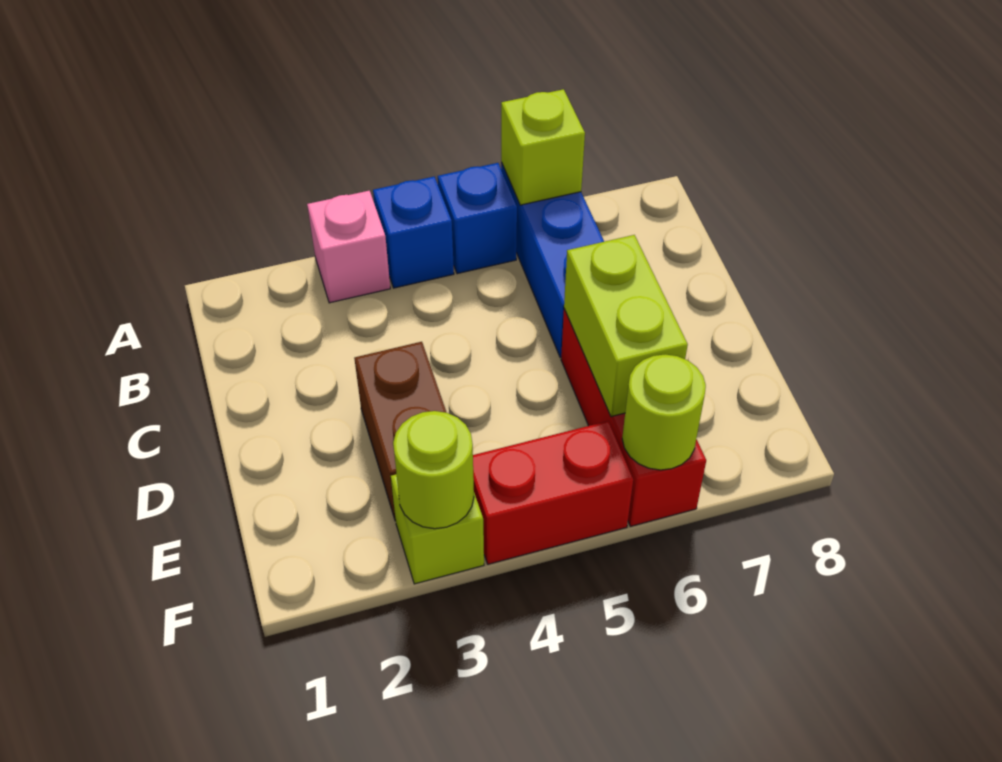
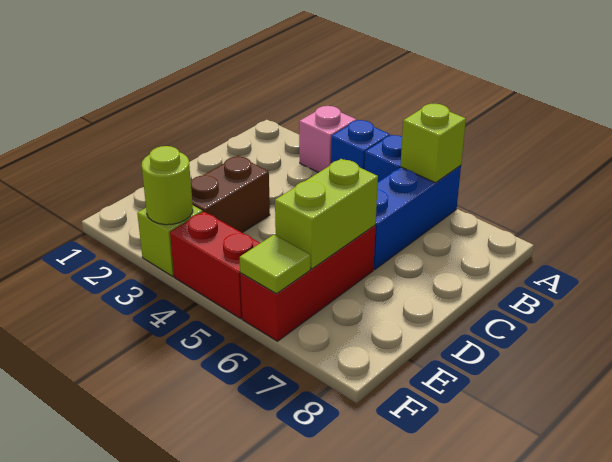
lime round brick F6 level 2 -> lime tile F6 level 2

